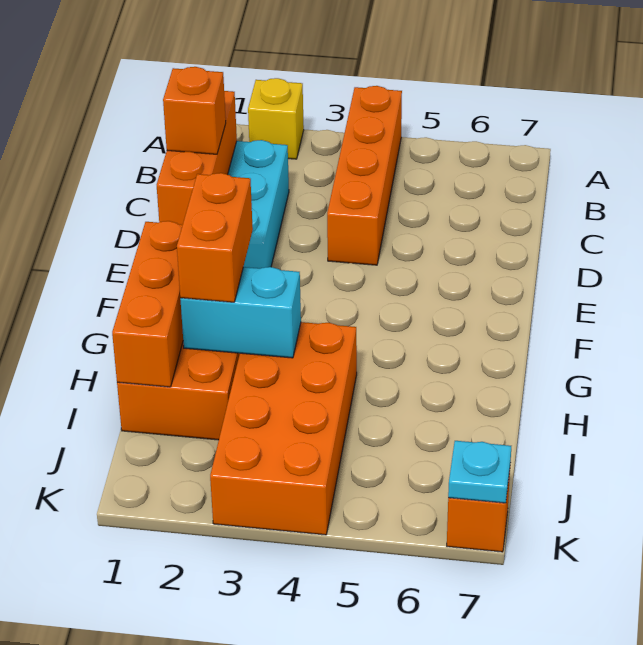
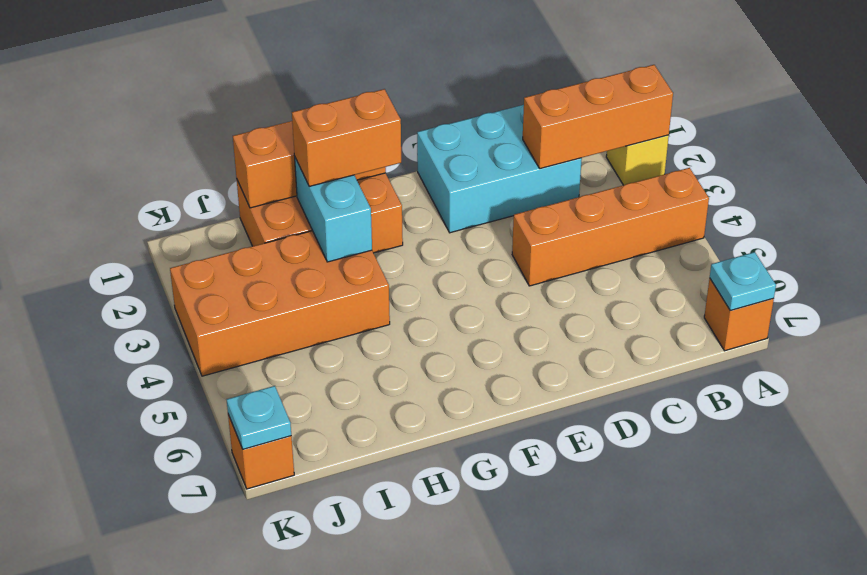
none -> cyan plate A7 level 2
orange brick C1:E1 level 2 -> orange brick A2:C2 level 2
orange brick D1 level 3 -> orange brick A7 level 1

